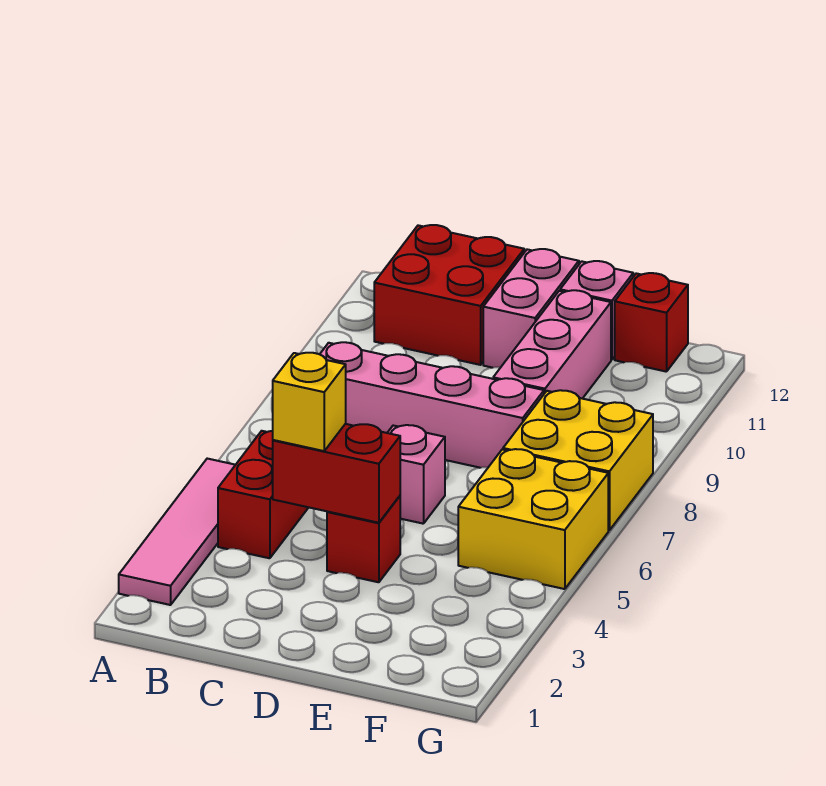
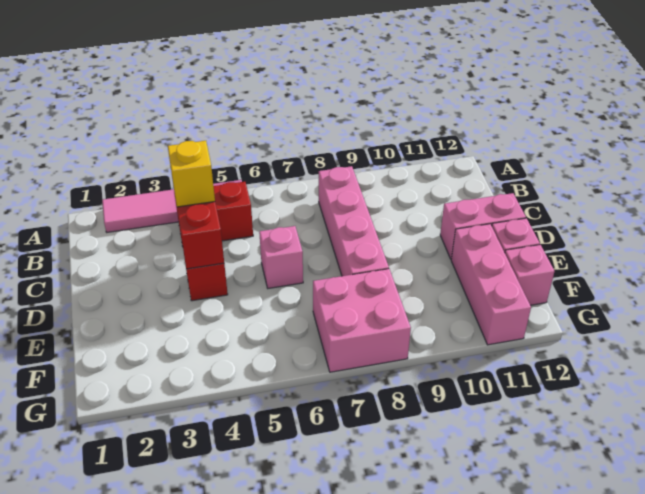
red brick B11:C12 level 1 -> none
pink brick E9:E11 level 1 -> pink brick E11:G11 level 1
yellow brick F5:G6 level 1 -> none
yellow brick F7:G8 level 1 -> pink brick F7:G8 level 1
red brick F12 level 1 -> pink brick F12 level 1

